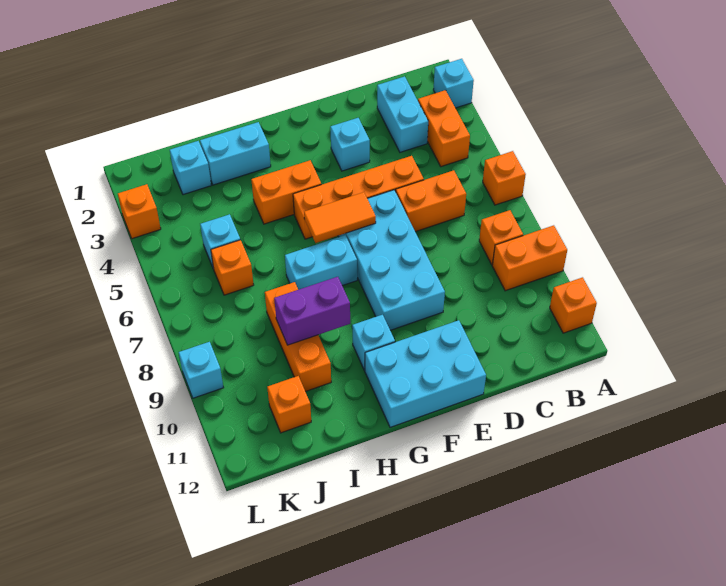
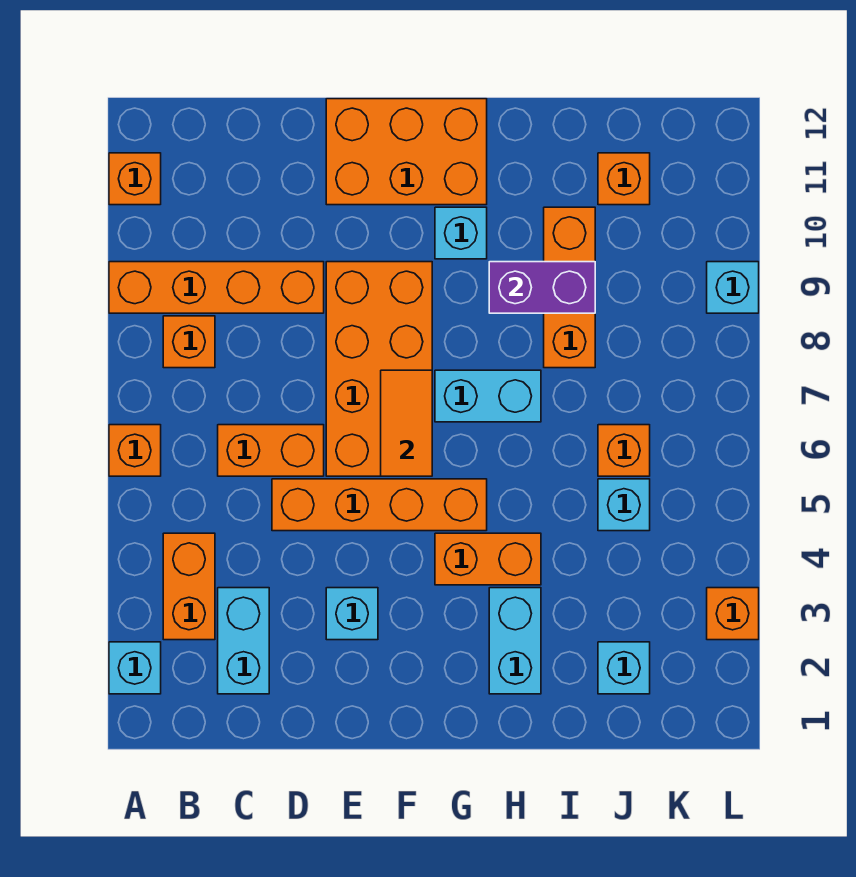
orange brick A9:B9 level 1 -> orange brick A9:D9 level 1
cyan brick E6:F9 level 1 -> orange brick E6:F9 level 1
cyan brick E11:G12 level 1 -> orange brick E11:G12 level 1
orange tile F6:G6 level 2 -> orange tile F6:F7 level 2
cyan brick H2:I2 level 1 -> cyan brick H2:H3 level 1

